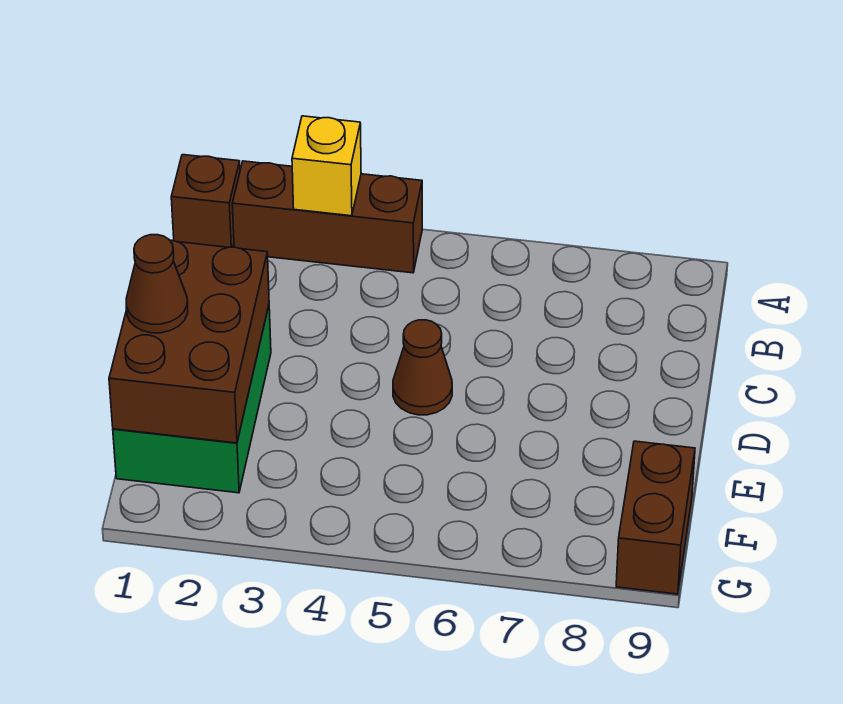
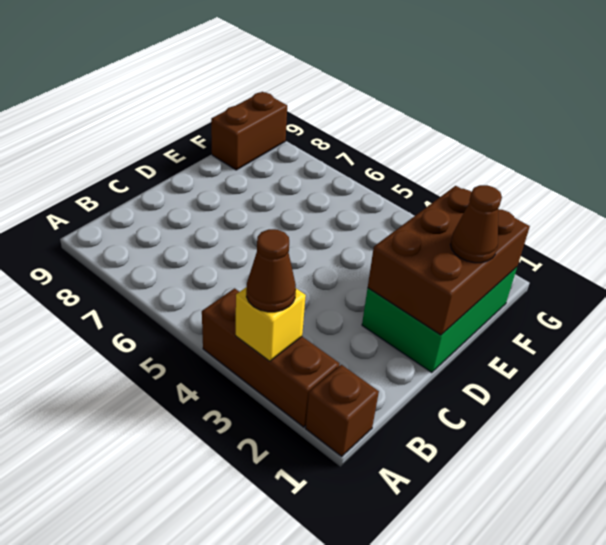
brown cone D5 level 1 -> brown cone A3 level 3

